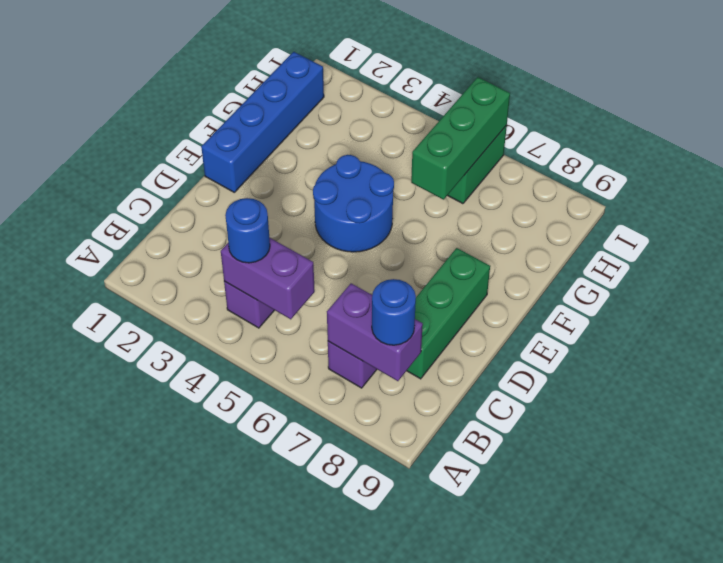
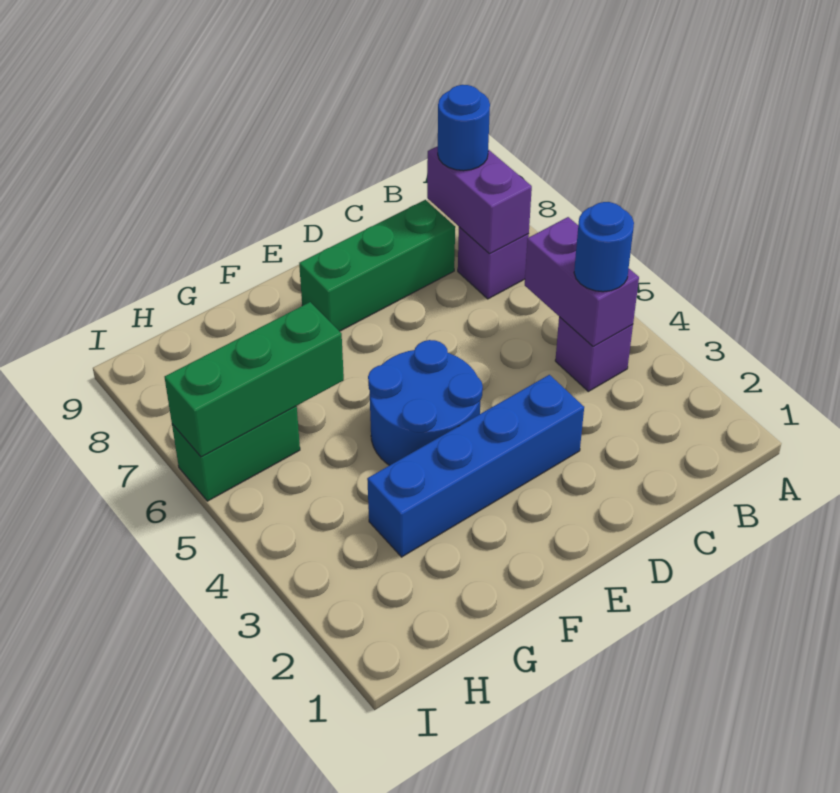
blue brick E1:H1 level 1 -> blue brick D3:G3 level 1

